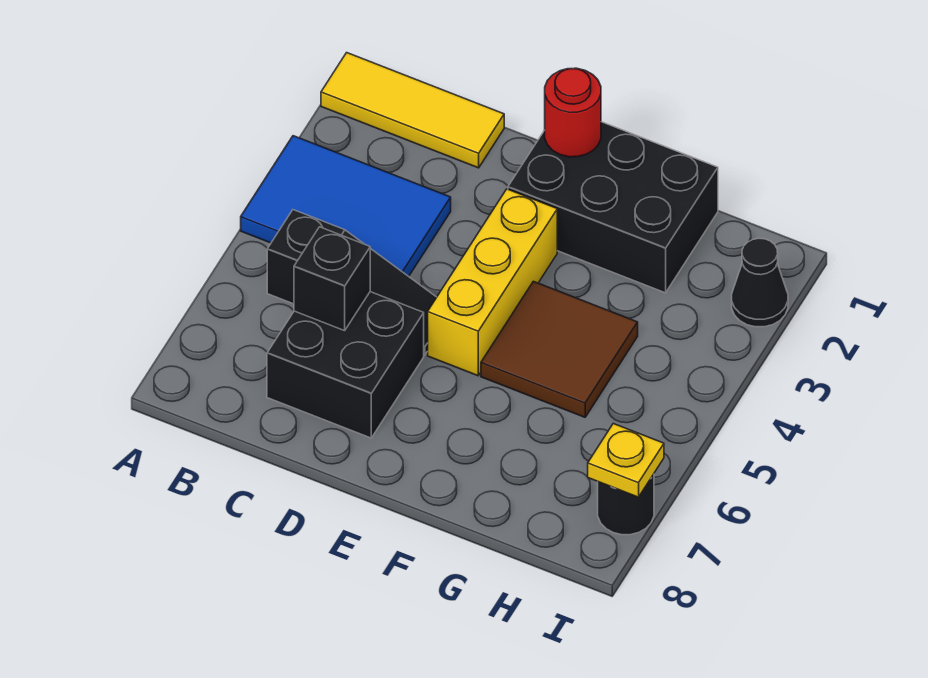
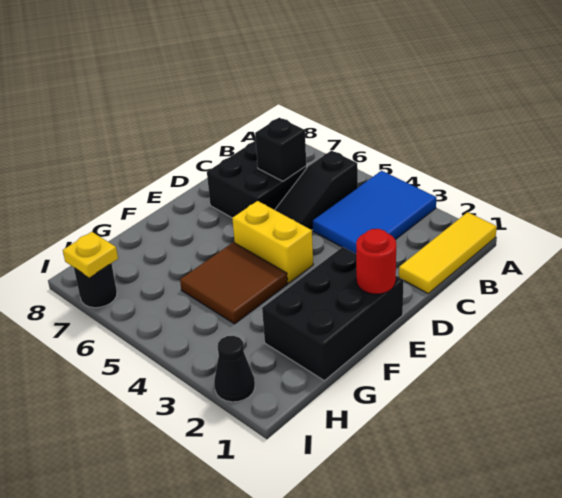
yellow brick E3:E5 level 1 -> yellow brick E4:E5 level 1

